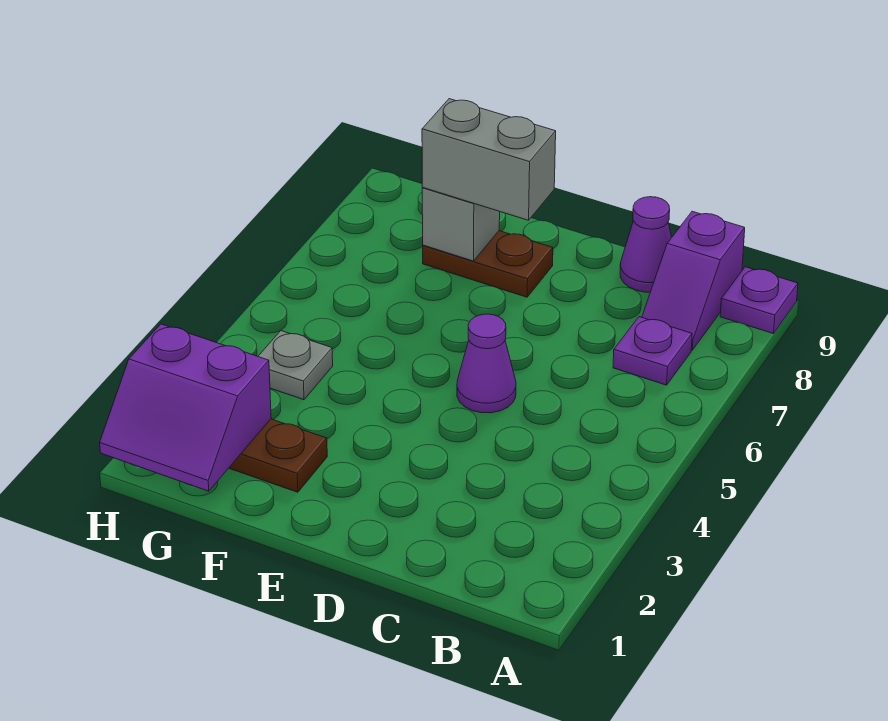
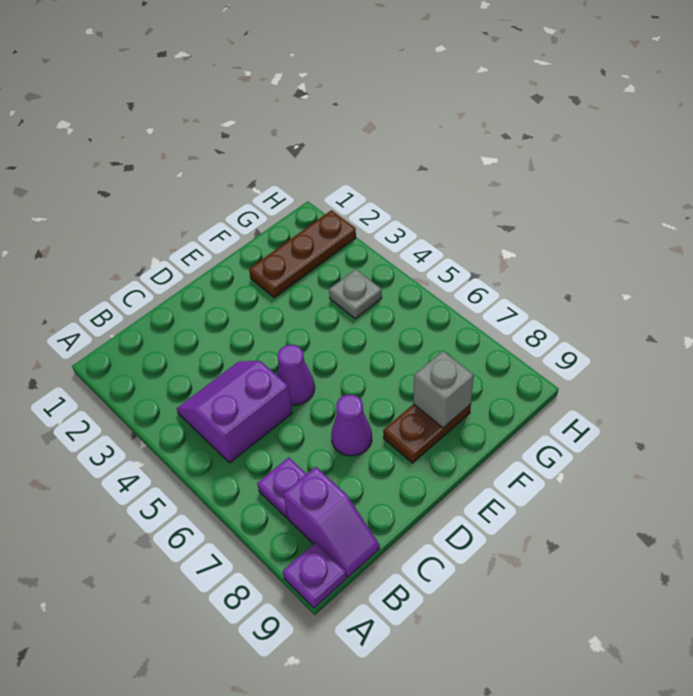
purple slope B8:B9 level 1 top 9 -> purple slope B8:B9 level 1 top 8
purple cone C9 level 1 -> purple cone D7 level 1
grey brick E8:F8 level 3 -> none
purple slope G1:H2 level 2 top 2 -> purple slope B4:C5 level 1 top 5

